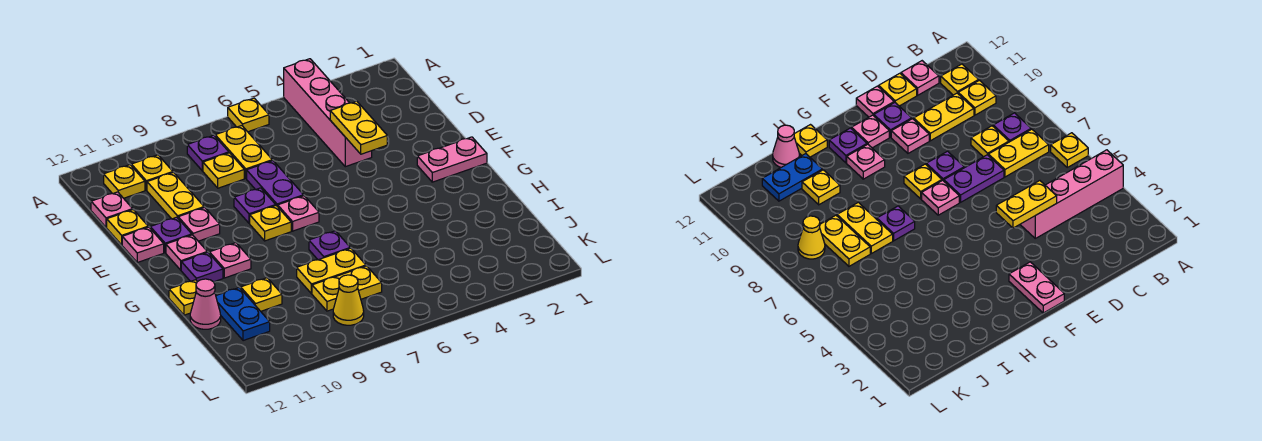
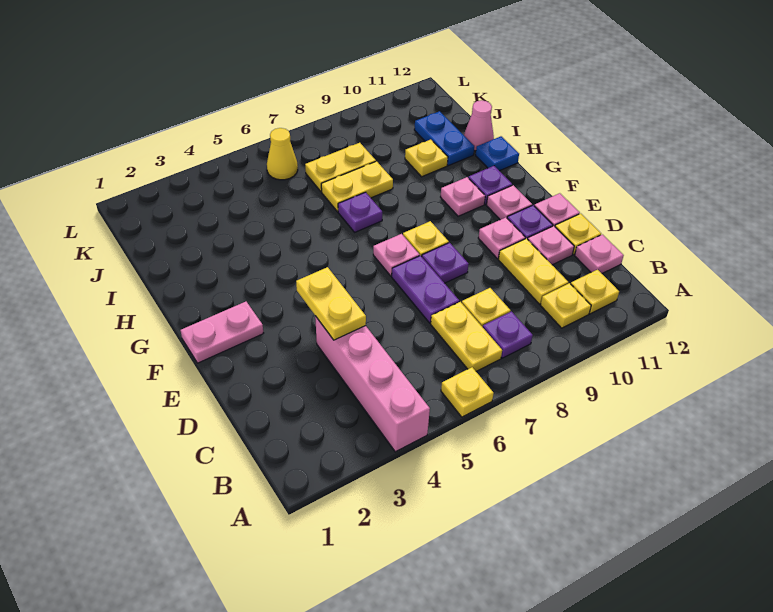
none -> pink plate D11 level 1
yellow plate H12 level 1 -> blue plate H12 level 1
yellow cone K8 level 1 -> yellow cone K6 level 1

